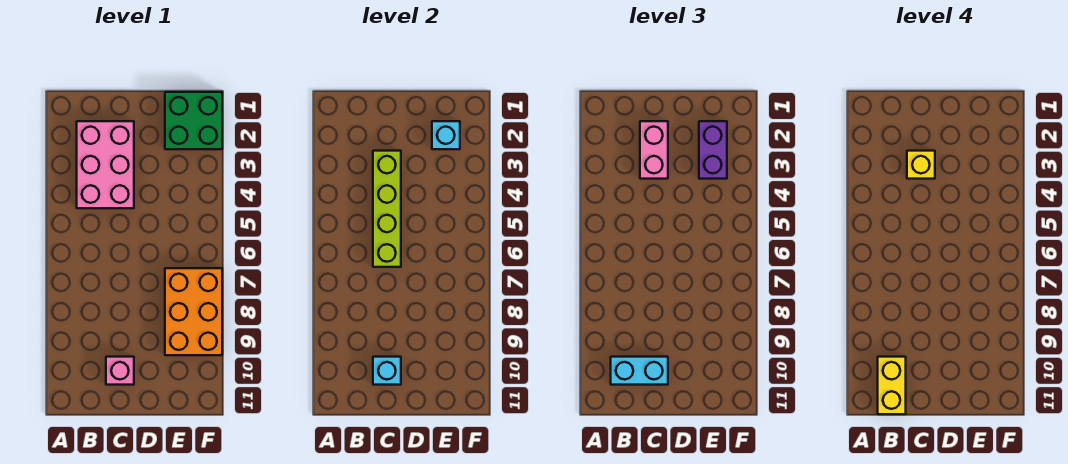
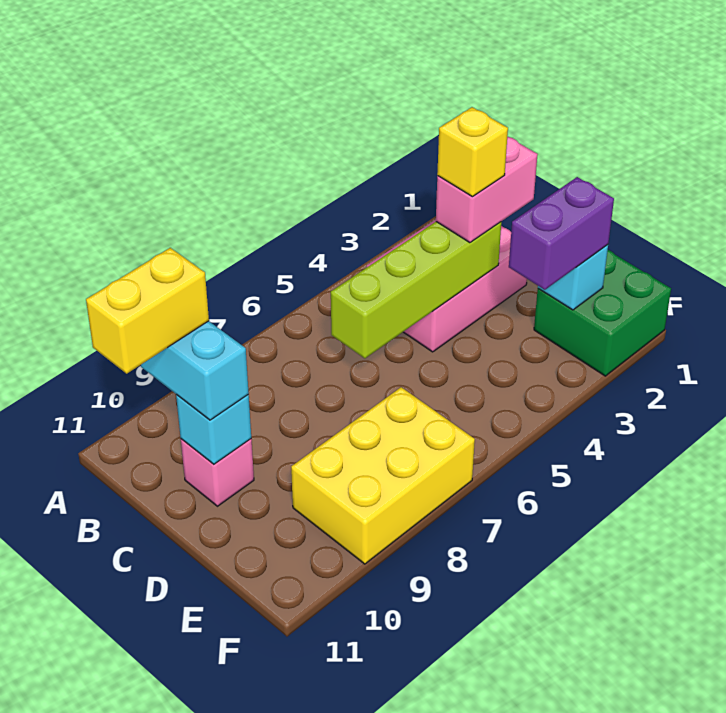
orange brick E7:F9 level 1 -> yellow brick E7:F9 level 1

